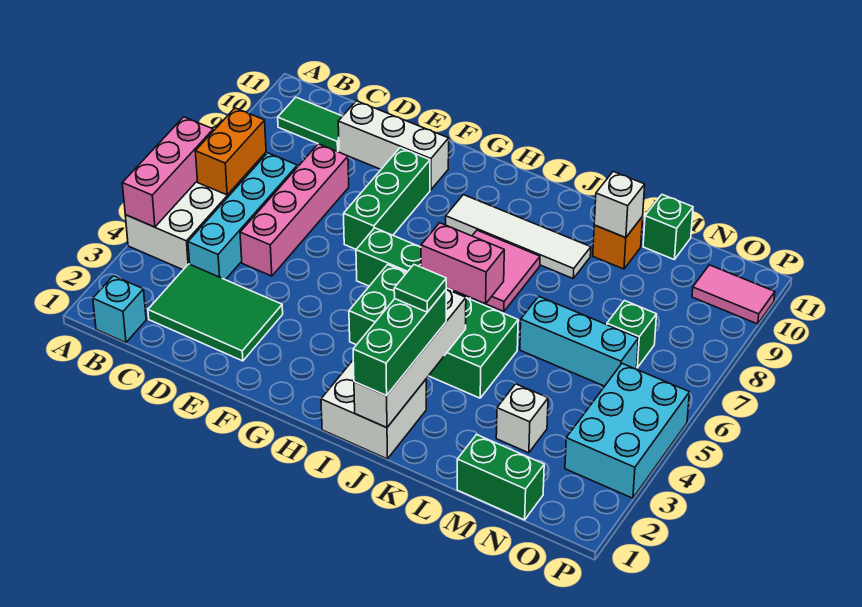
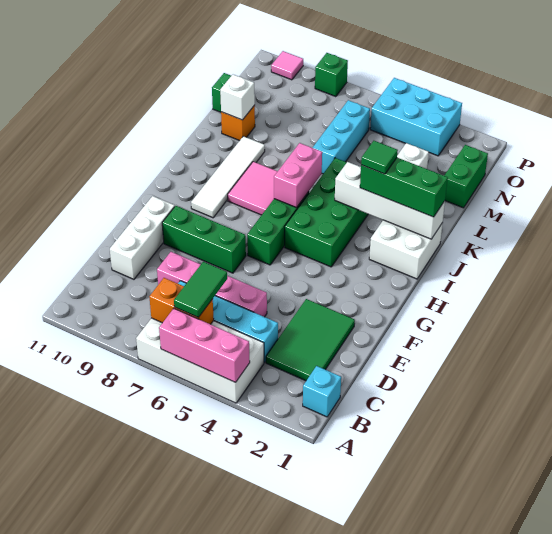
green tile B10:C10 level 1 -> green tile B6:C6 level 3
green brick N7 level 1 -> green brick P8 level 1
pink tile O10:P10 level 1 -> pink tile P10 level 1

